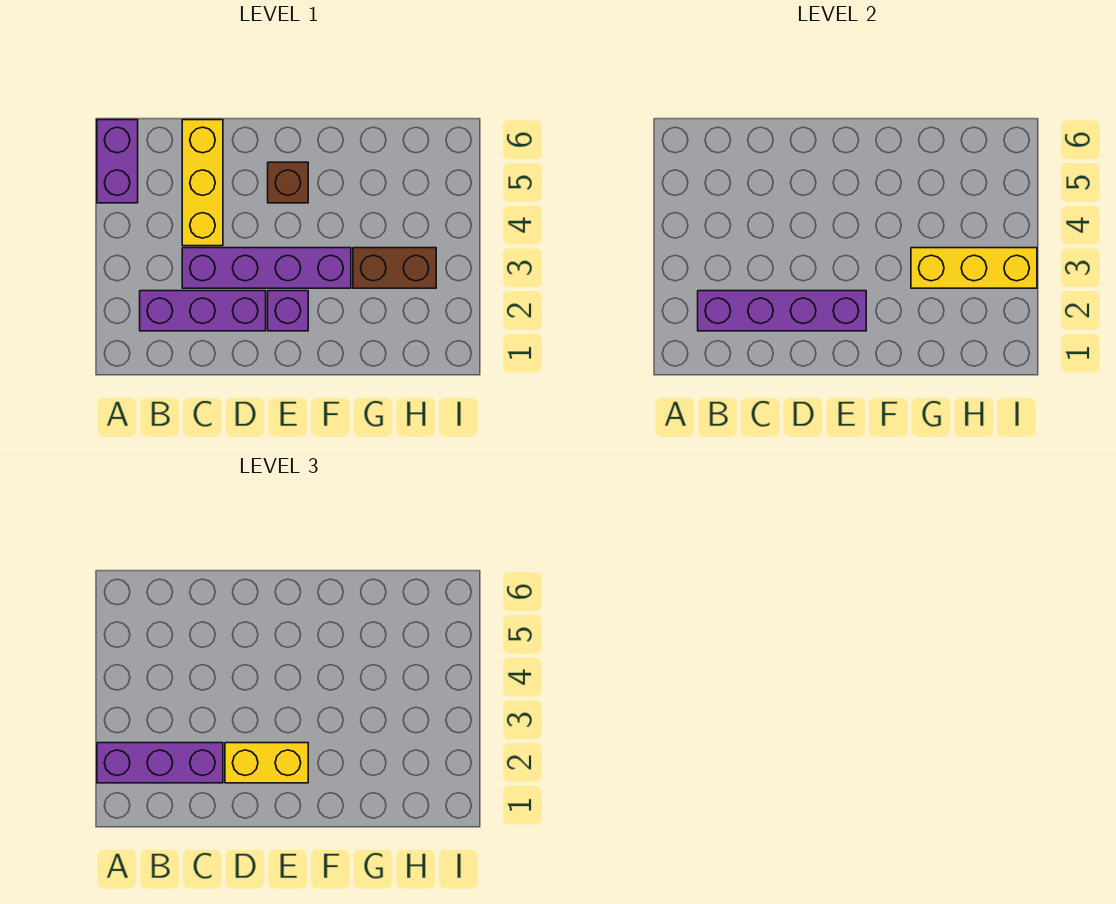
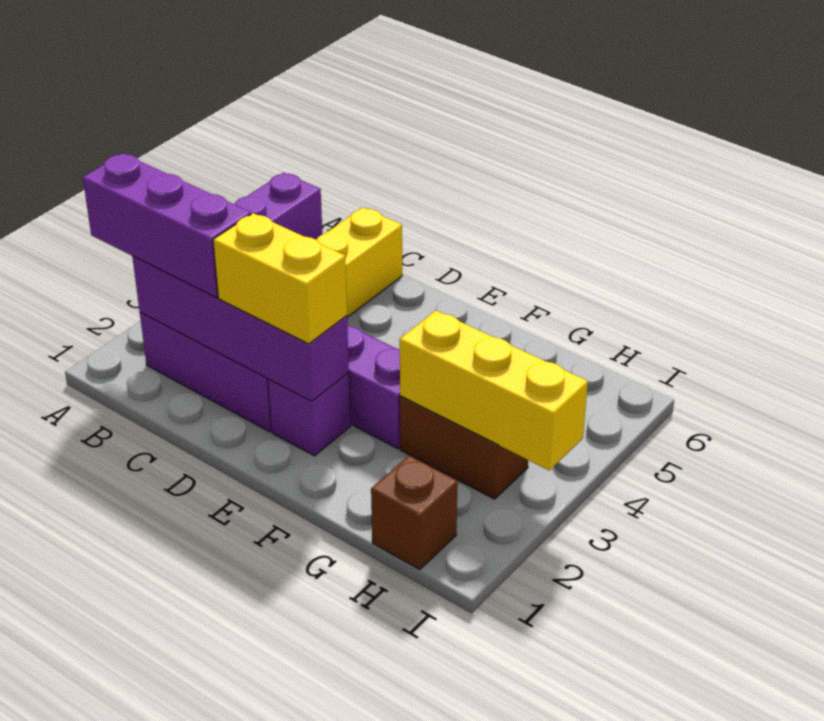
brown brick E5 level 1 -> brown brick H1 level 1

